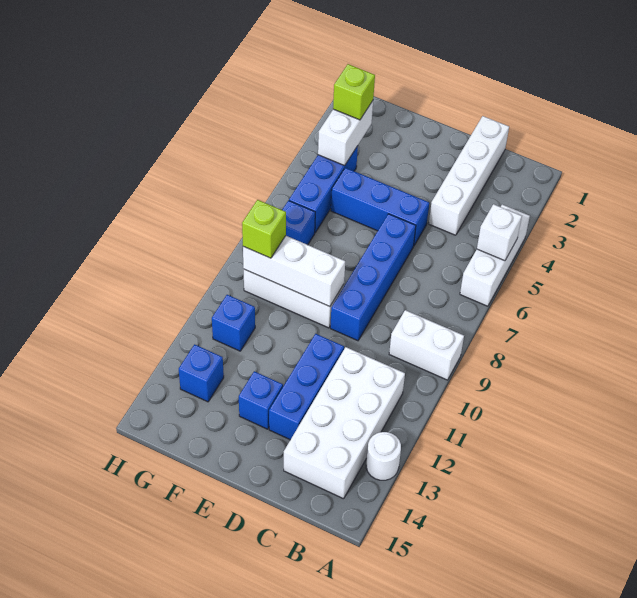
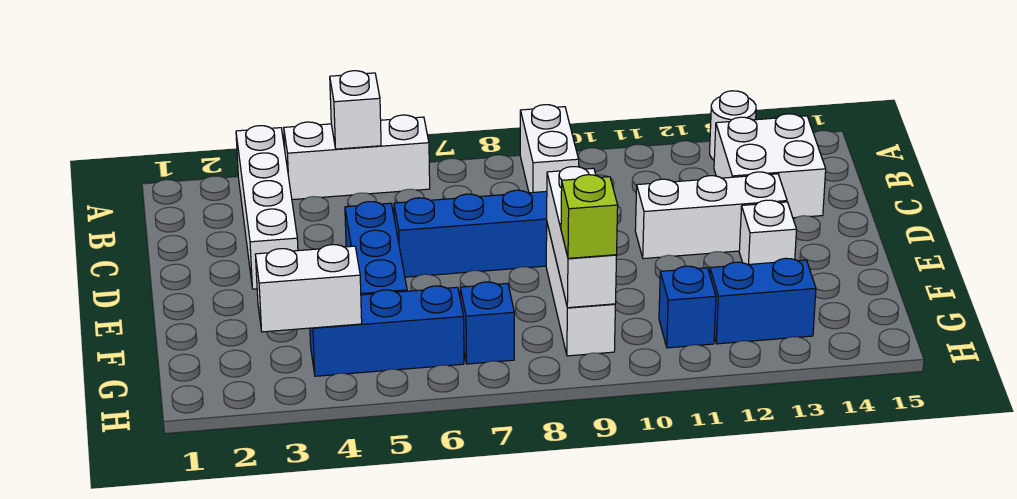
white brick B11:C14 level 1 -> white brick B13:C14 level 1
white brick C1:C4 level 1 -> white brick A3:D3 level 1
blue brick D11:D13 level 1 -> white brick D11:D13 level 1
blue brick E13 level 1 -> white brick E13 level 1
lime brick G3 level 3 -> none
blue brick G13 level 1 -> blue brick G12:G13 level 1

